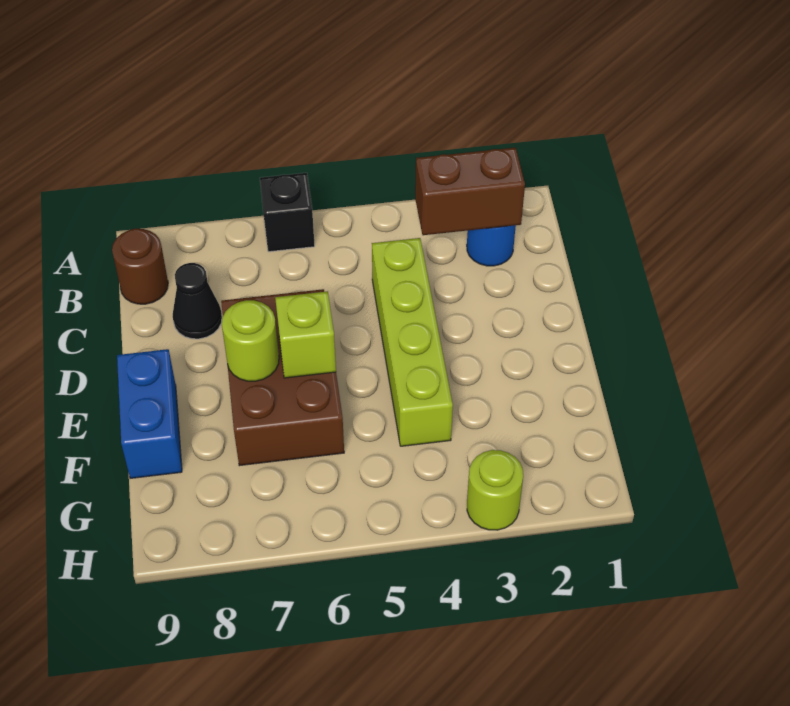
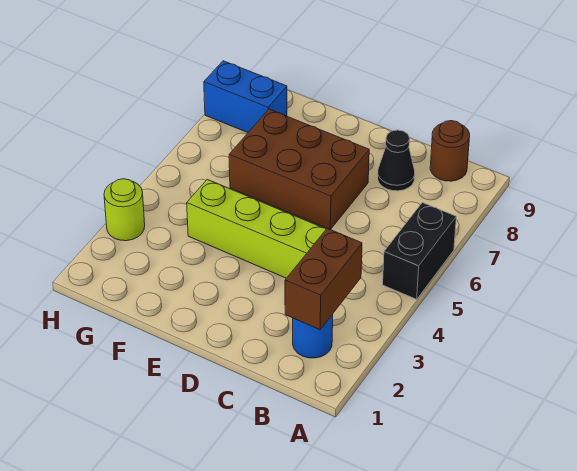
black brick A6 level 1 -> black brick A5:A6 level 1
lime brick E6 level 2 -> none
lime round brick E7 level 2 -> none
blue brick E9:F9 level 1 -> blue brick G8:H8 level 1

